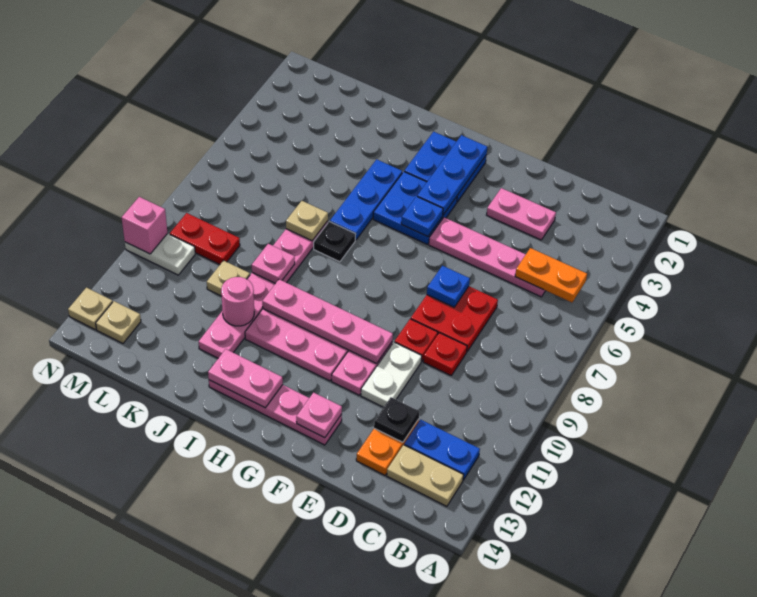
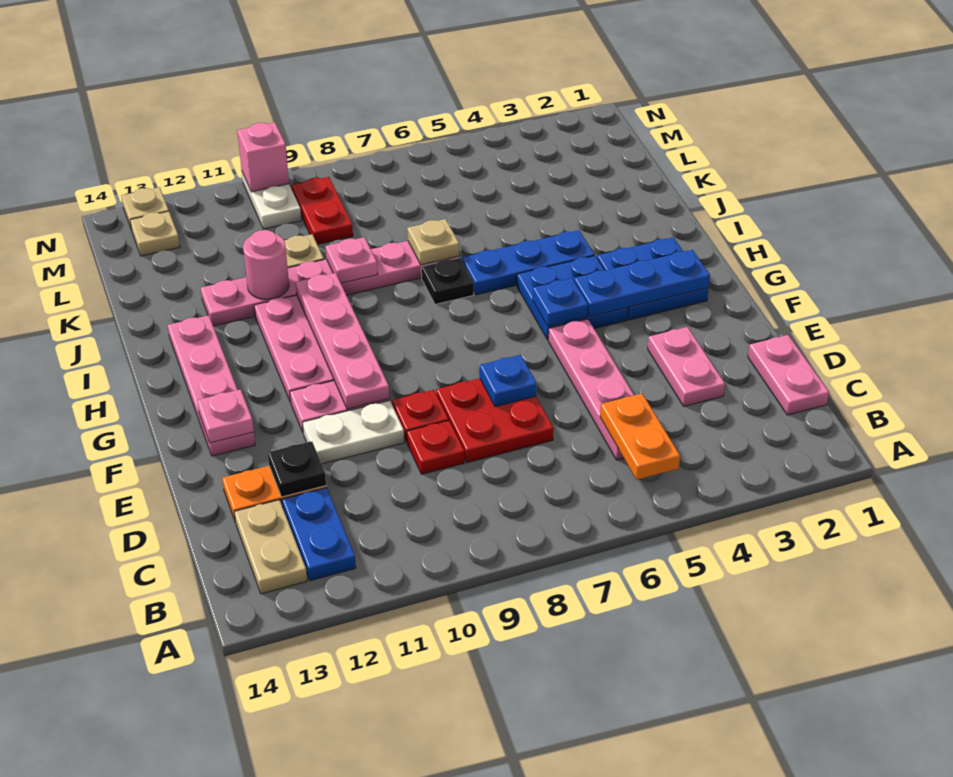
pink plate H13:I13 level 2 -> pink plate C1:D1 level 1

